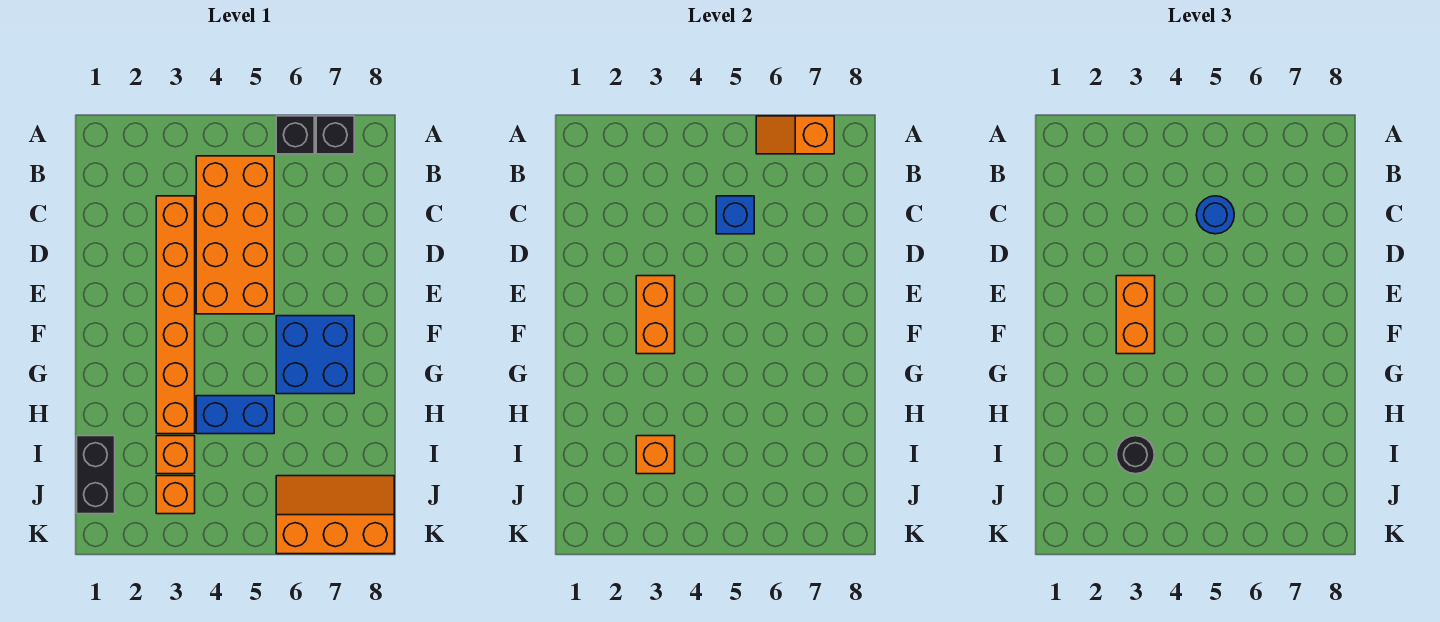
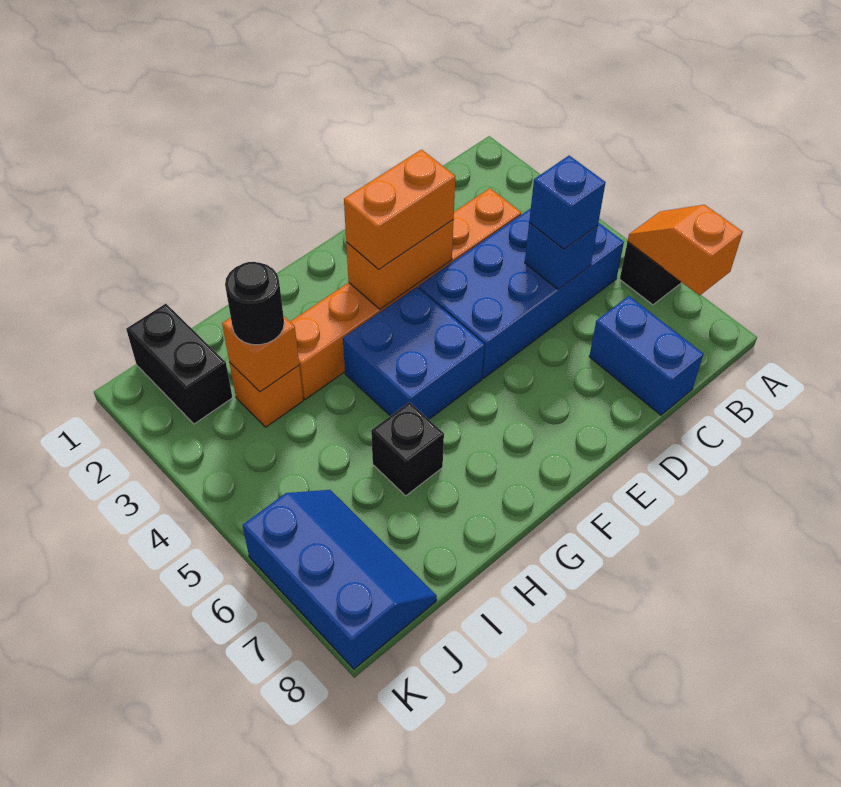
black brick A7 level 1 -> black brick H6 level 1
orange brick B4:E5 level 1 -> blue brick B4:E5 level 1
blue round brick C5 level 3 -> blue brick C5 level 3
blue brick F6:G7 level 1 -> blue brick F4:G5 level 1
blue brick H4:H5 level 1 -> blue brick C7:C8 level 1
black brick I1:J1 level 1 -> black brick J1:J2 level 1
orange brick J3 level 1 -> none
orange slope J6:K8 level 1 top K -> blue slope J6:K8 level 1 top K

